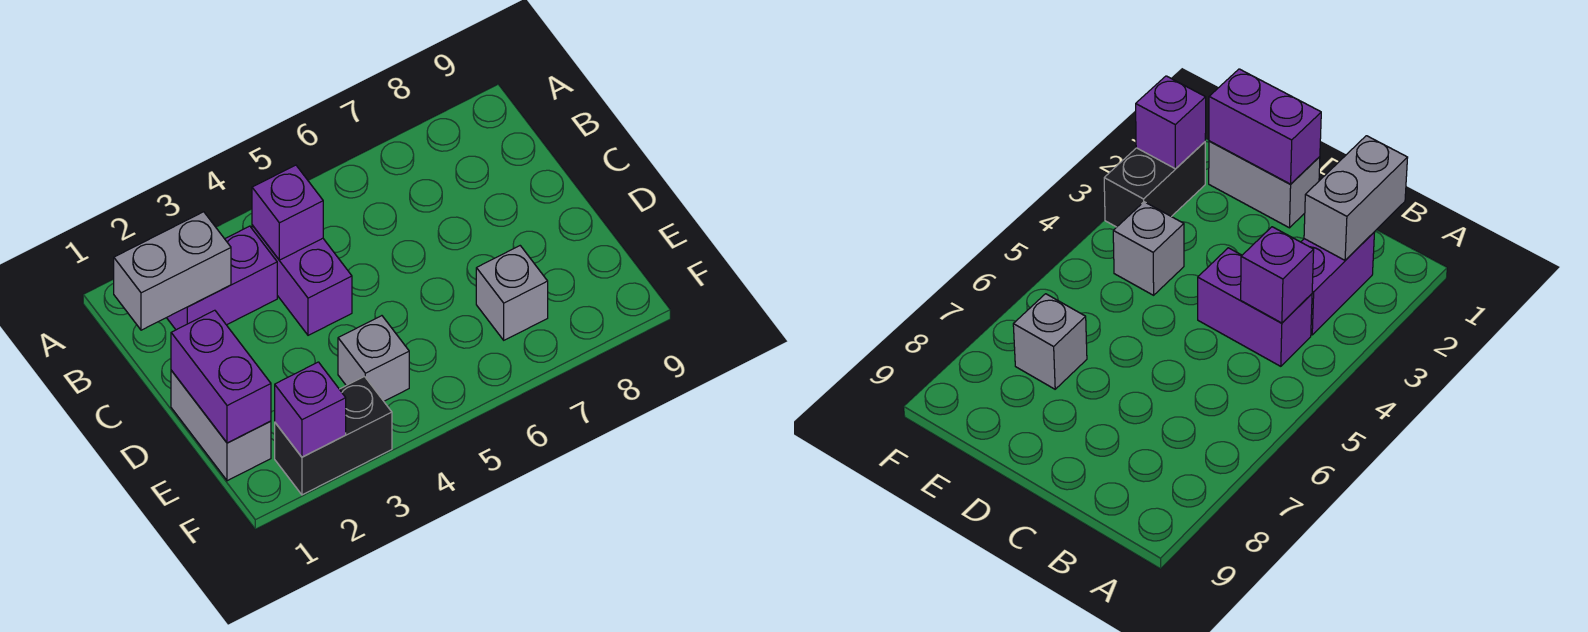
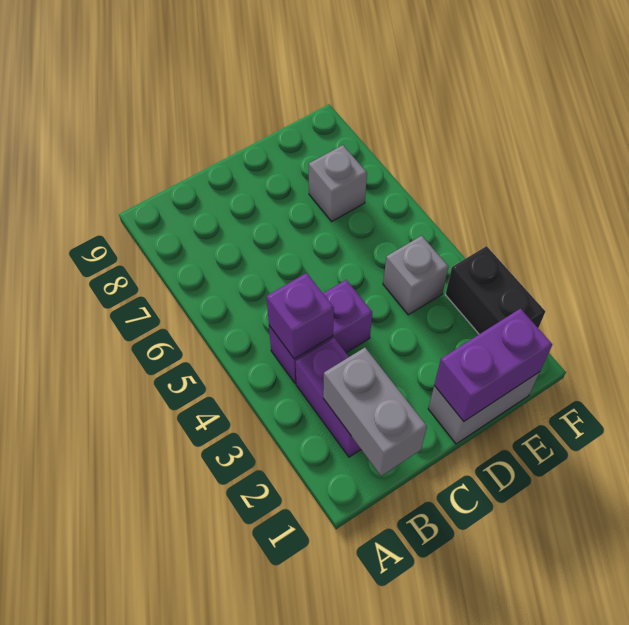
purple brick F2 level 2 -> none

